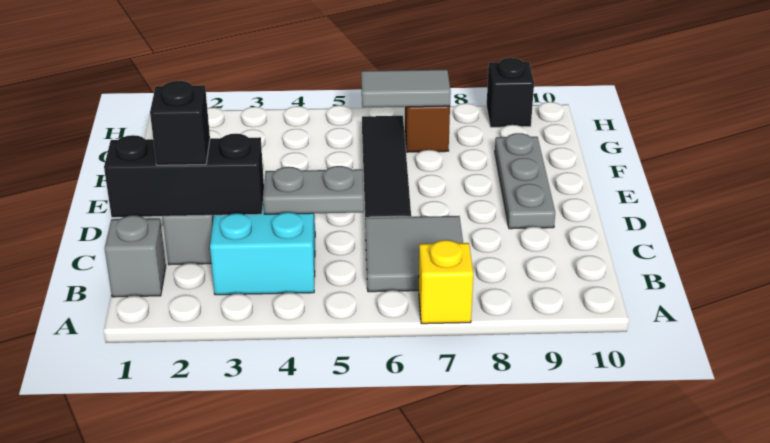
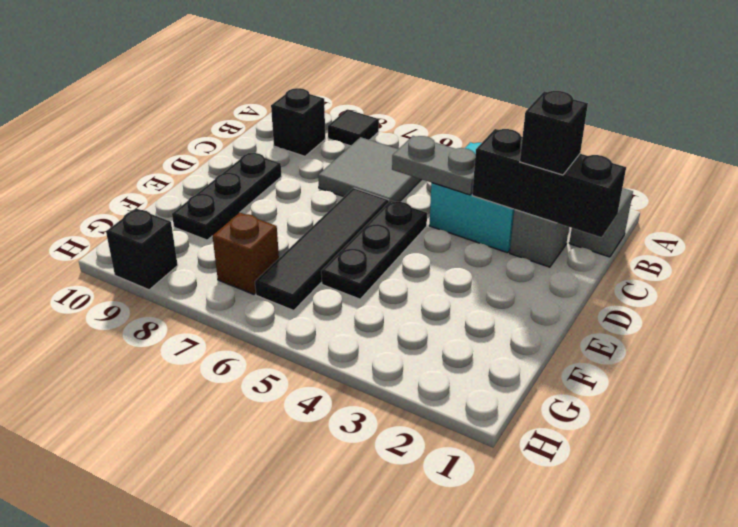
yellow brick A7 level 1 -> none
none -> black tile A8 level 1
none -> black brick B9 level 1
none -> black plate D5:F5 level 1
grey plate D9:F9 level 1 -> black plate D9:F9 level 1
grey tile G6:G7 level 2 -> none

